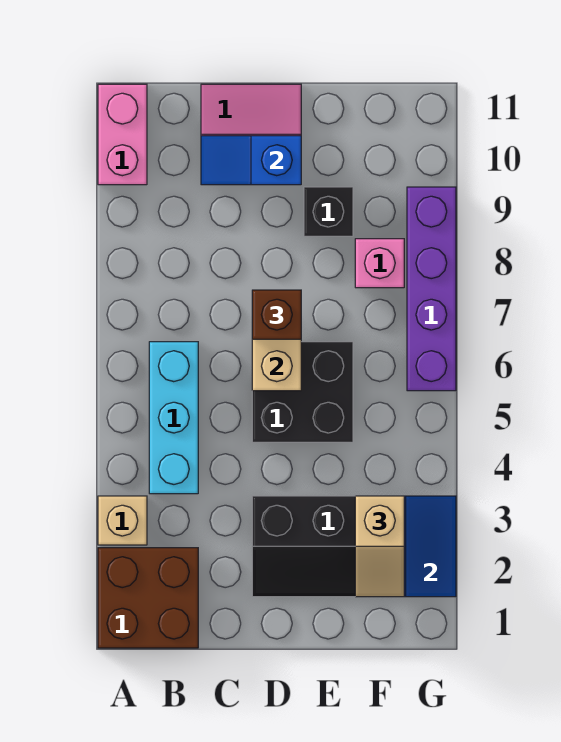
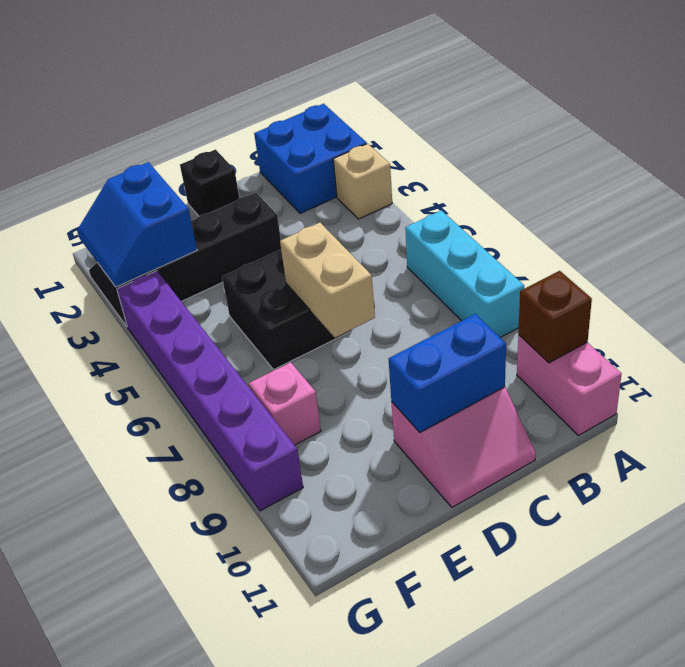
brown brick A1:B2 level 1 -> blue brick A1:B2 level 1
cyan brick B4:B6 level 1 -> cyan brick A6:A8 level 1
blue slope C10:D10 level 2 top D -> blue brick C10:D10 level 2
brown brick D7 level 3 -> brown brick A10 level 2
black brick E9 level 1 -> black brick D1 level 1
tan slope F2:F3 level 3 top 3 -> none
purple brick G6:G9 level 1 -> purple brick G4:G9 level 1

